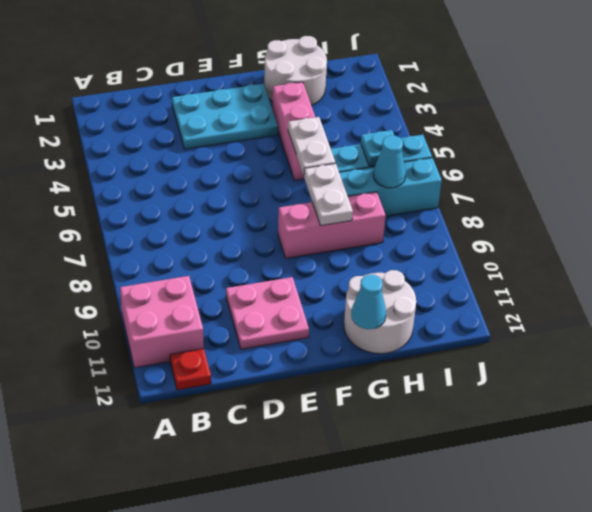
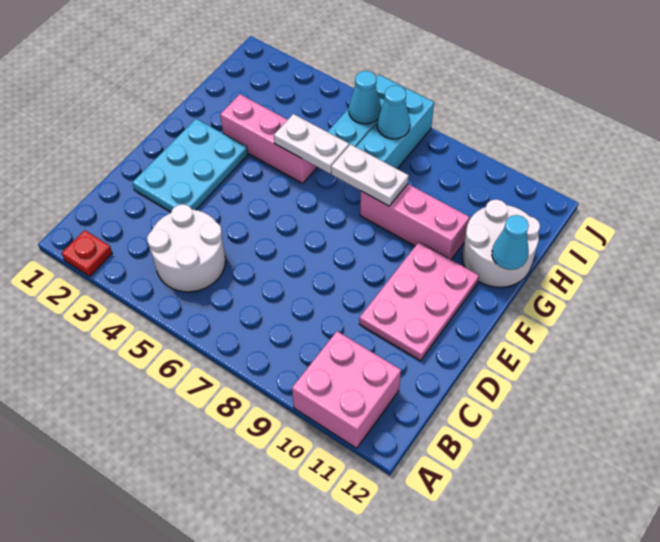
red plate B12 level 1 -> red plate A2 level 1
pink plate D10:E11 level 1 -> pink plate D10:F11 level 1
pink brick F8:H8 level 1 -> pink brick G8:G10 level 1
white round brick G1:H2 level 1 -> white round brick B4:C5 level 1
cyan plate I6 level 2 -> cyan cone I6 level 2

